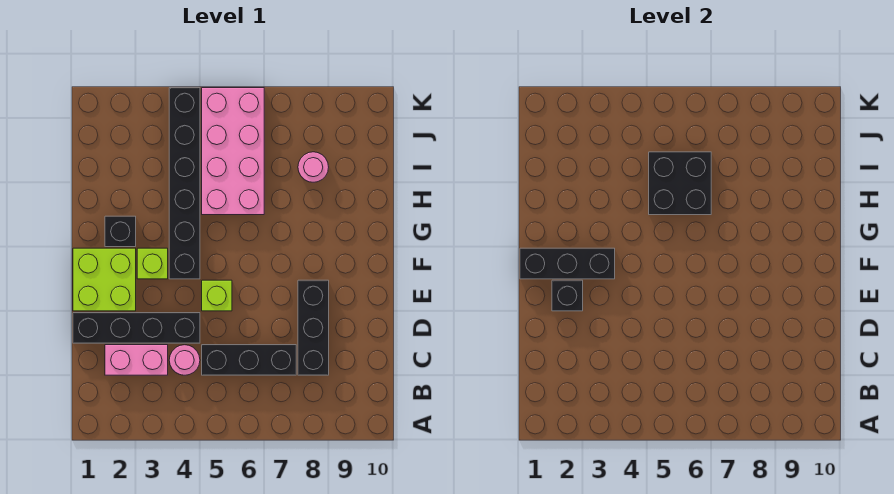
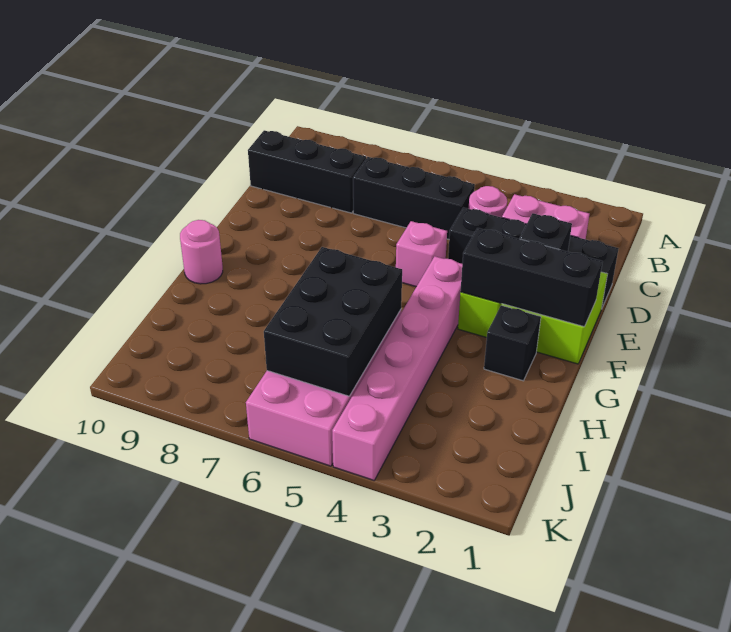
black brick C8:E8 level 1 -> black brick C8:C10 level 1
lime brick E5 level 1 -> pink brick E5 level 1
black brick F4:K4 level 1 -> pink brick F4:K4 level 1
black brick H5:I6 level 2 -> black brick H5:J6 level 2
pink round brick I8 level 1 -> pink round brick G10 level 1

